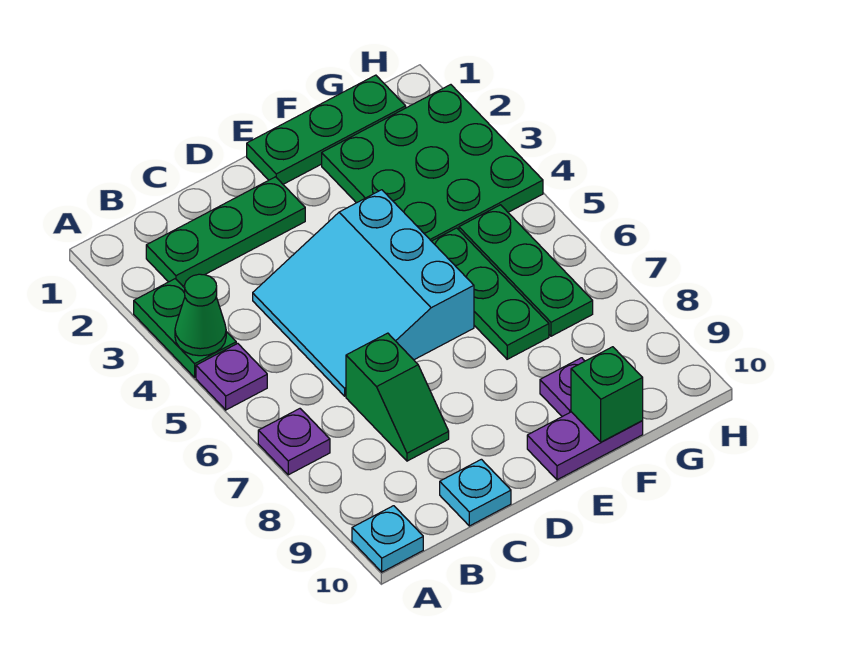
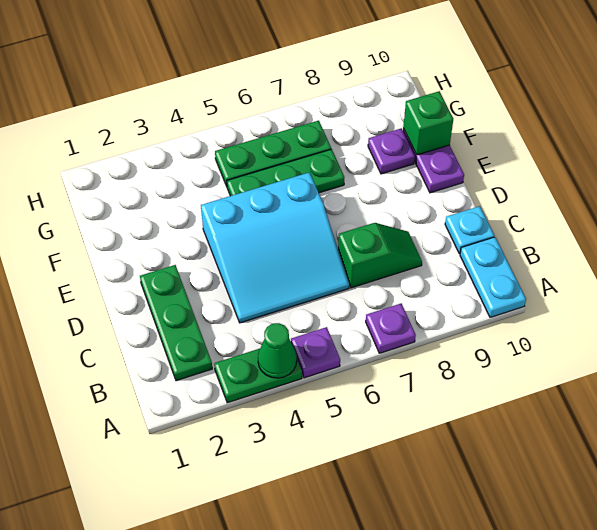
cyan plate A10 level 1 -> cyan plate A10:B10 level 1
green plate E1:G1 level 1 -> none
green plate F2:H4 level 1 -> none

